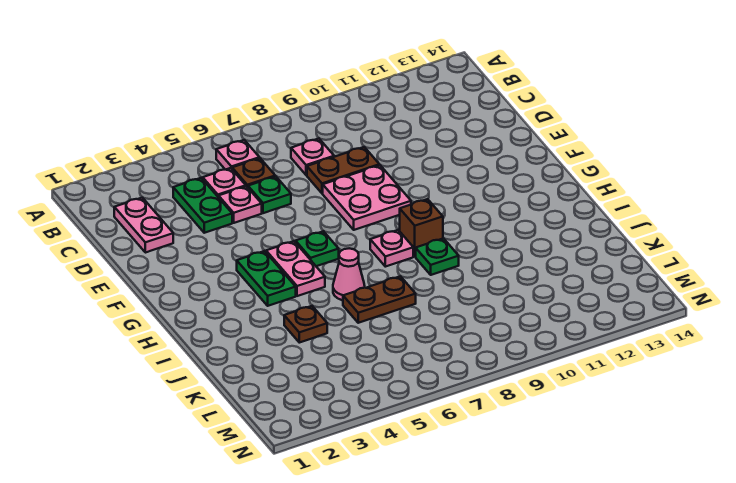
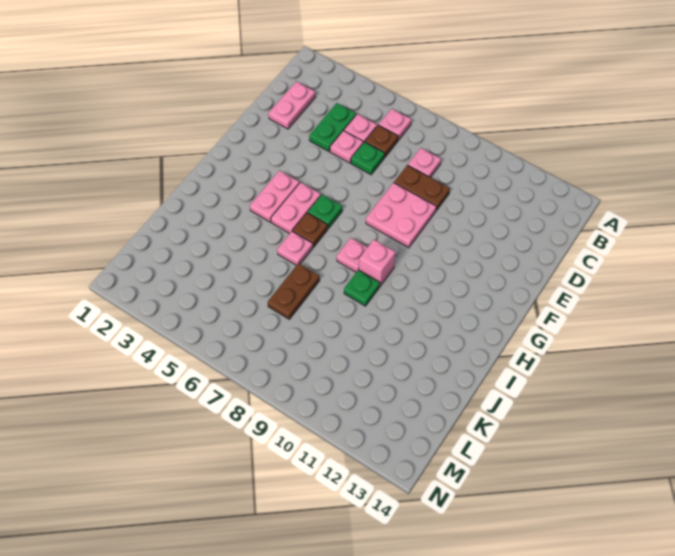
green plate G4:H4 level 1 -> pink plate G4:H4 level 1
brown brick H9 level 1 -> pink brick H9 level 1
pink cone I6 level 1 -> pink plate I6 level 1
brown plate J4 level 1 -> brown plate H6 level 1
brown plate J6:J7 level 1 -> brown plate J7:K7 level 1

